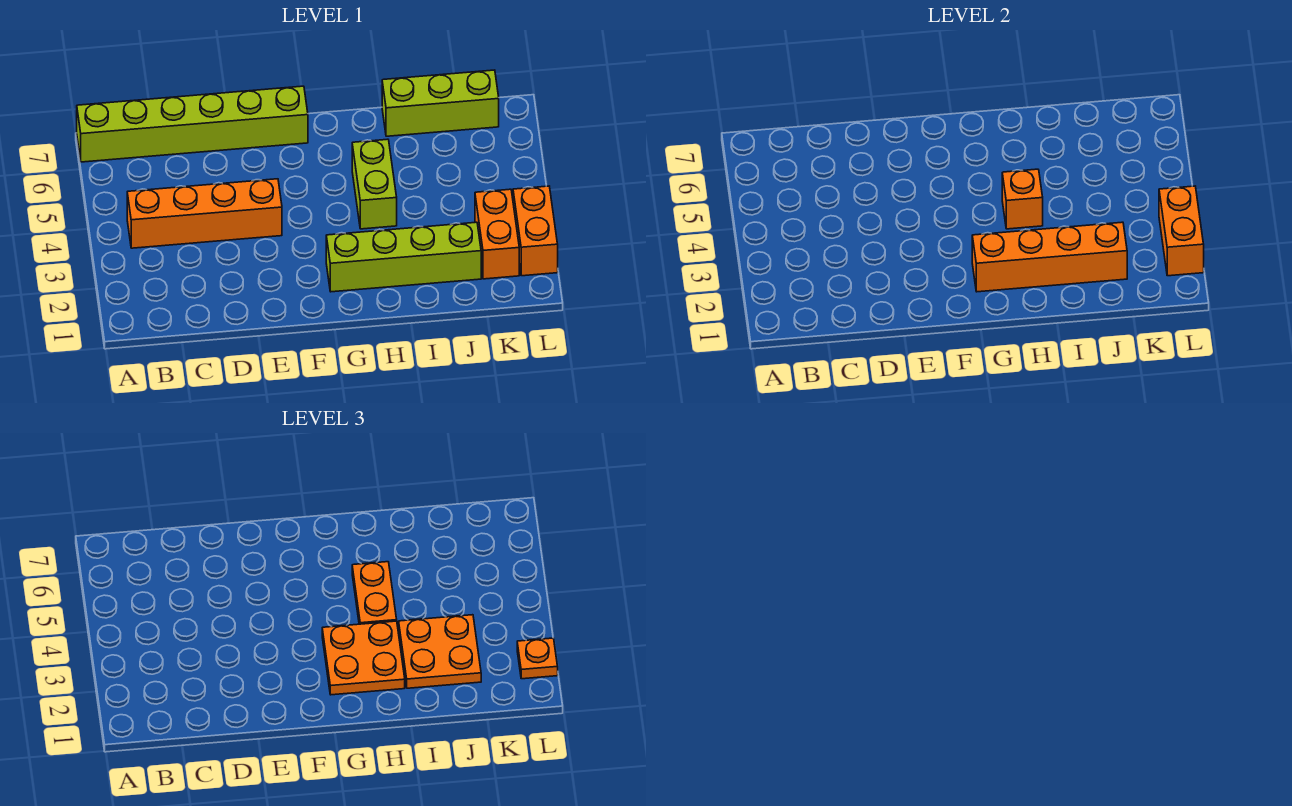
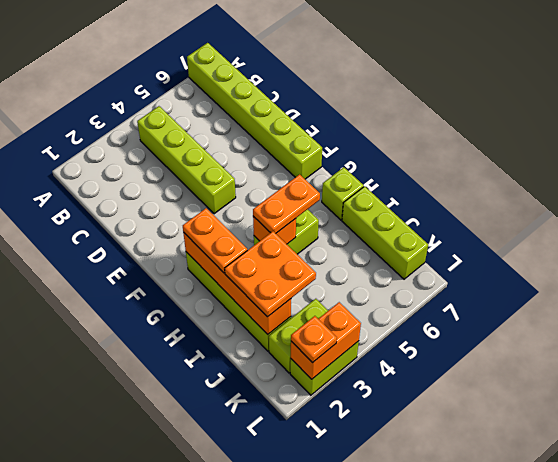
orange brick B4:E4 level 1 -> lime brick B4:E4 level 1
orange plate G2:H3 level 3 -> orange plate G2:H2 level 3
none -> lime brick H7 level 1
orange brick K2:K3 level 1 -> lime brick K2:K3 level 1
orange brick L2:L3 level 1 -> lime brick L2:L3 level 1

